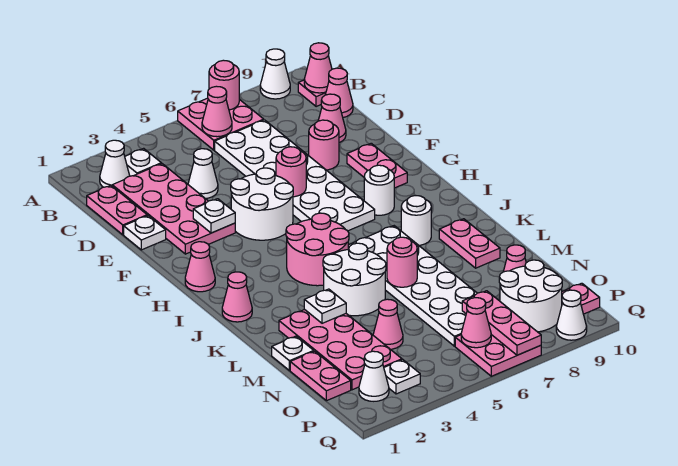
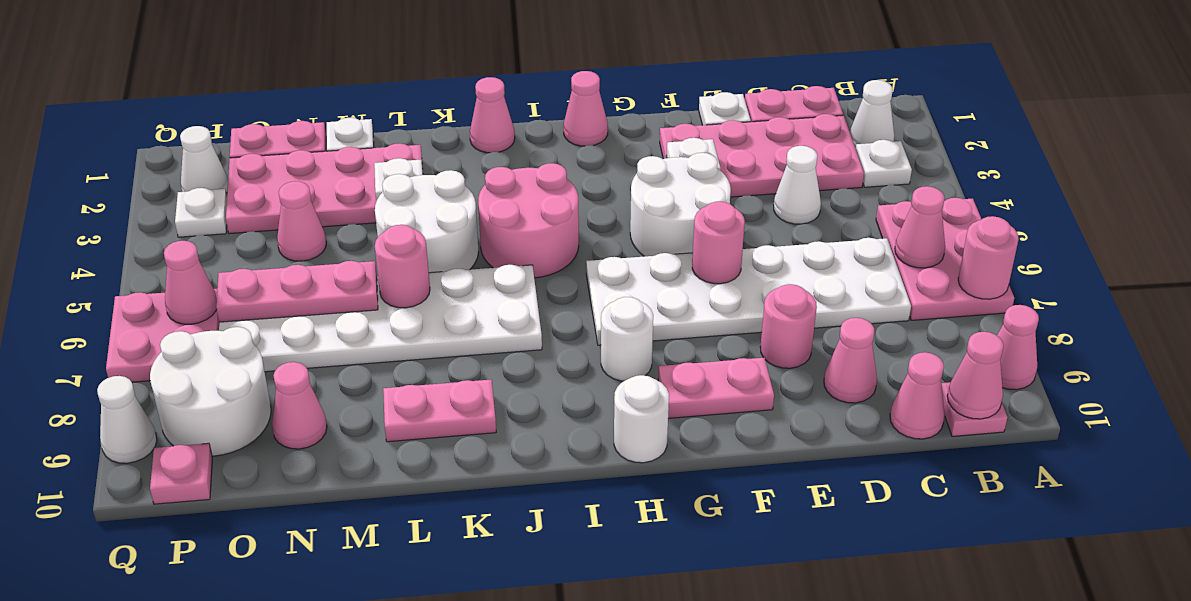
pink plate A6:B7 level 1 -> pink plate A5:B7 level 1
white cone A9 level 1 -> pink cone A9 level 1
white round brick J8 level 1 -> white round brick H10 level 1
pink plate O7:Q7 level 2 -> pink plate M6:O6 level 2

